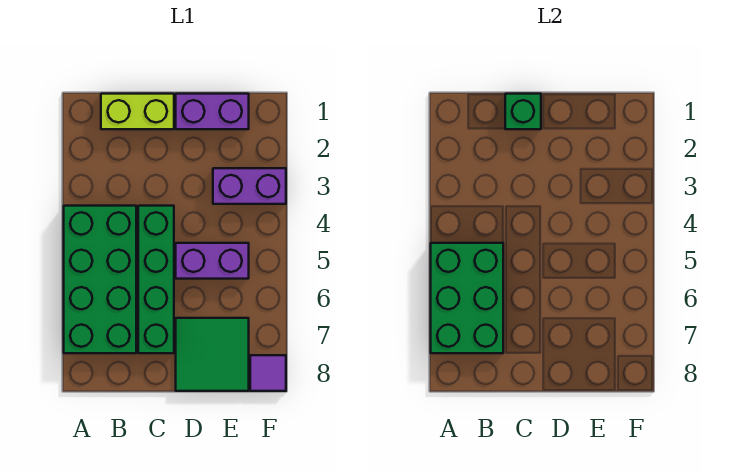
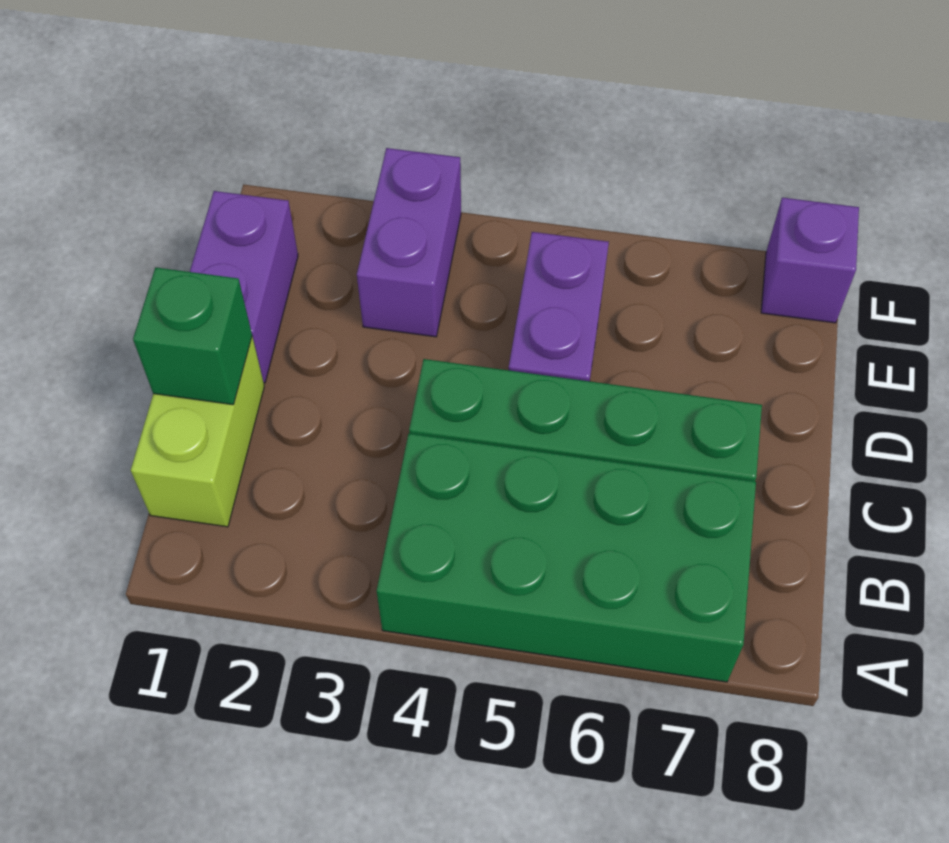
green brick A5:B7 level 2 -> none
green tile D7:E8 level 1 -> none
purple tile F8 level 1 -> purple brick F8 level 1

